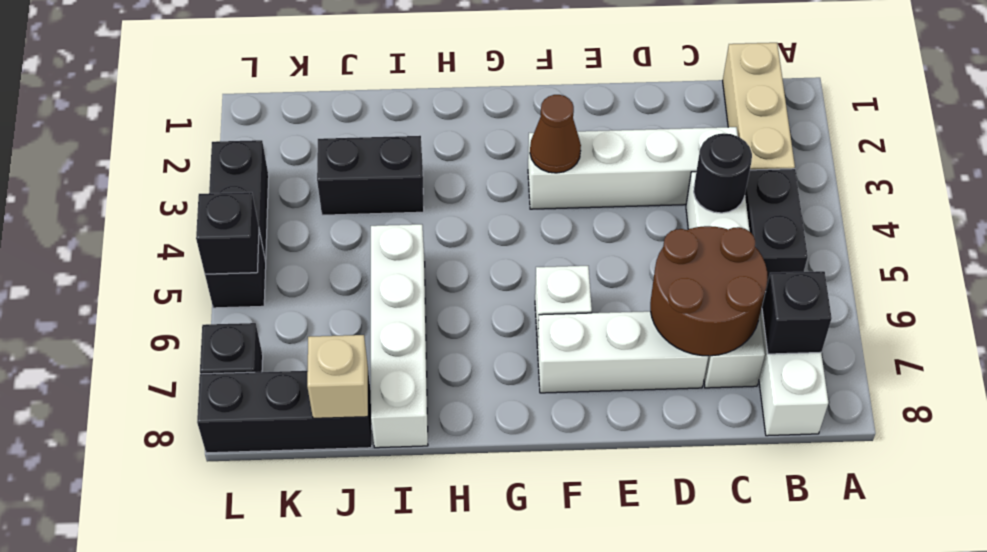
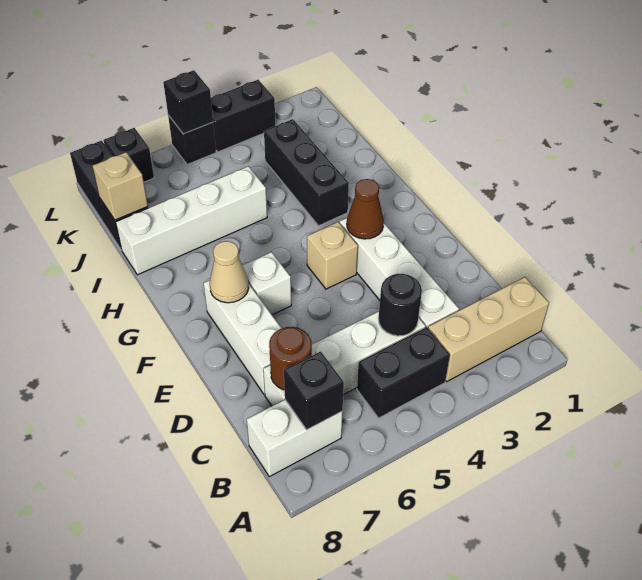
brown round brick C6:D7 level 2 -> brown round brick C7 level 2
none -> tan brick F4 level 1
none -> tan cone F7 level 2
black brick I3:J3 level 1 -> black brick H3:J3 level 1

